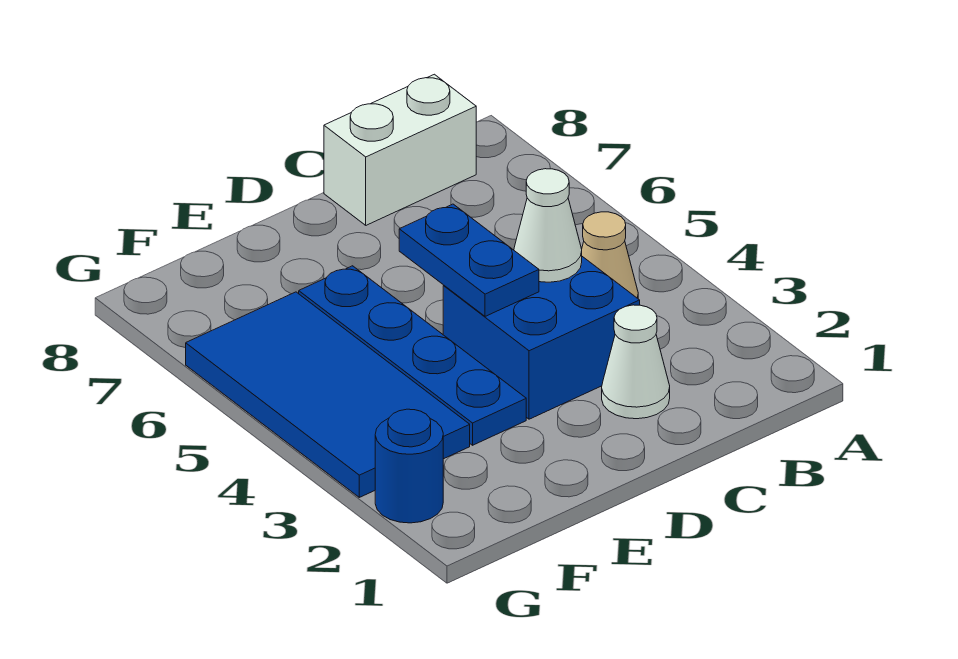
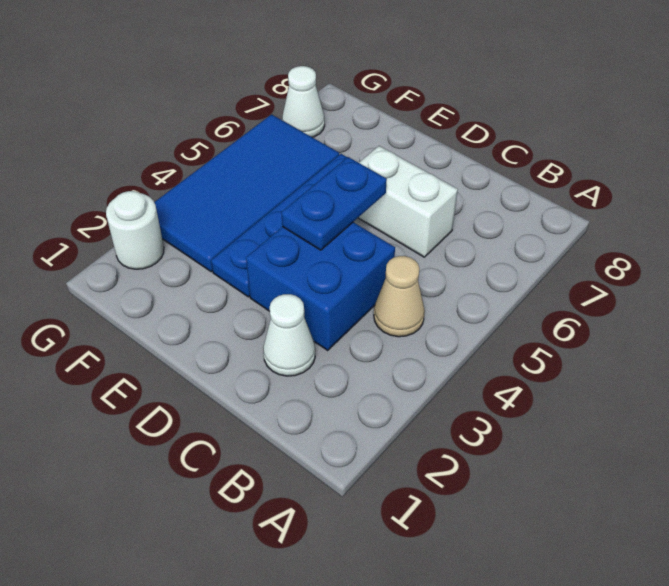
white brick B8:C8 level 1 -> white brick C6:D6 level 1
white cone C4 level 2 -> white cone G7 level 1
blue round brick G2 level 1 -> white round brick G2 level 1

